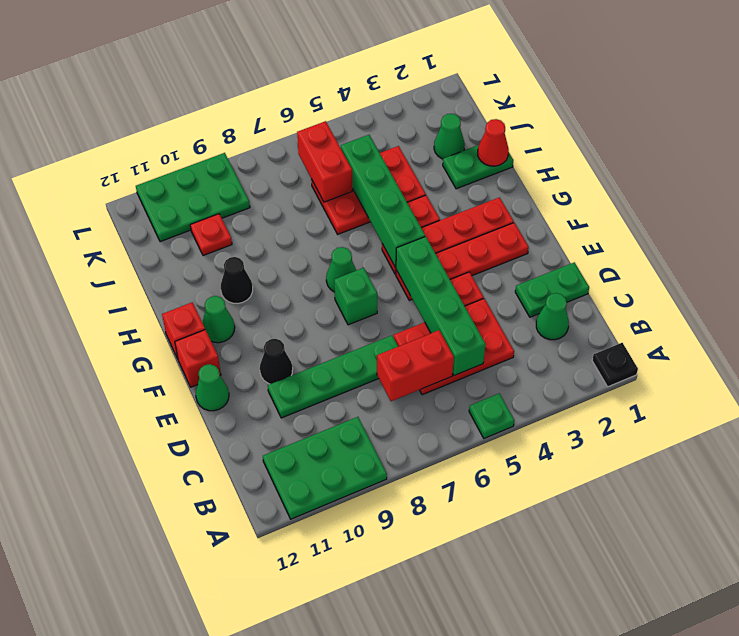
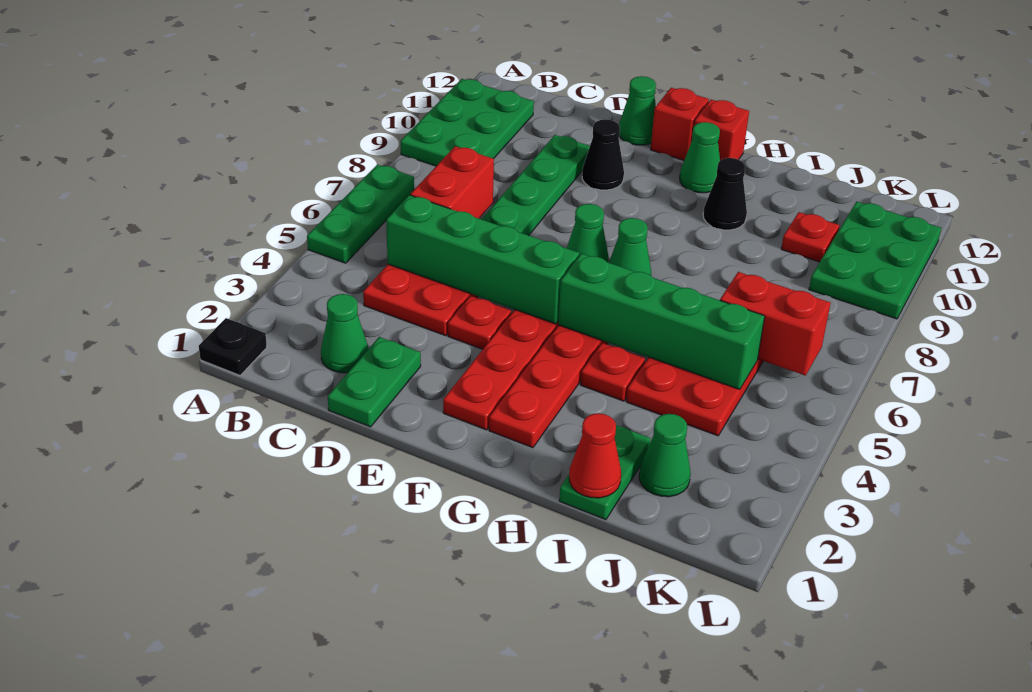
green plate A5 level 1 -> green plate A5:A7 level 1
green brick F7 level 1 -> green cone F7 level 1

